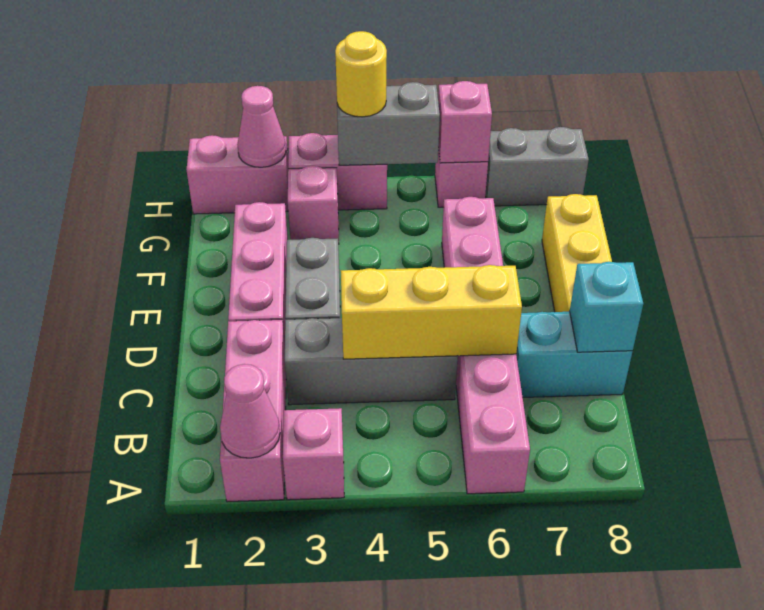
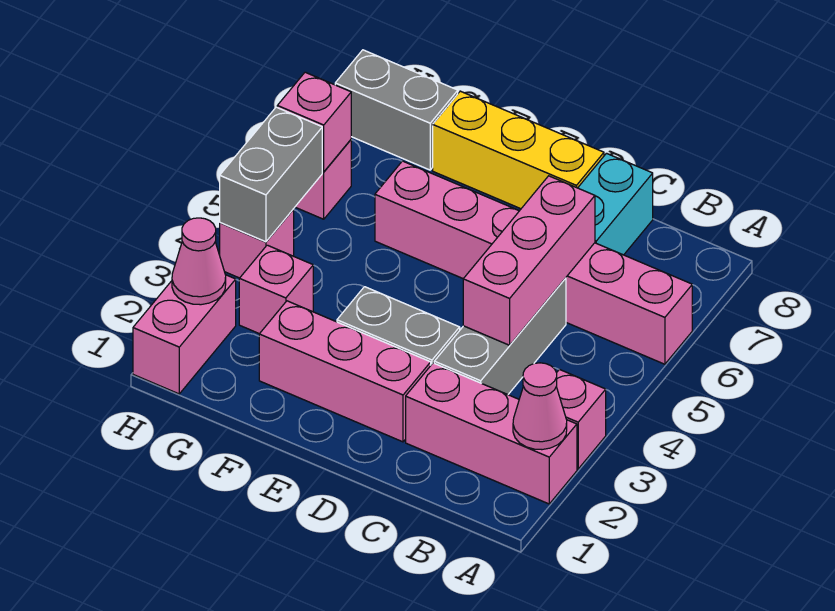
yellow brick C4:C6 level 2 -> pink brick C4:C6 level 2
cyan brick C8 level 2 -> none
pink brick H3:H4 level 1 -> pink brick H4 level 1
yellow round brick H4 level 3 -> none
grey brick H7:H8 level 1 -> grey brick G8:H8 level 1

